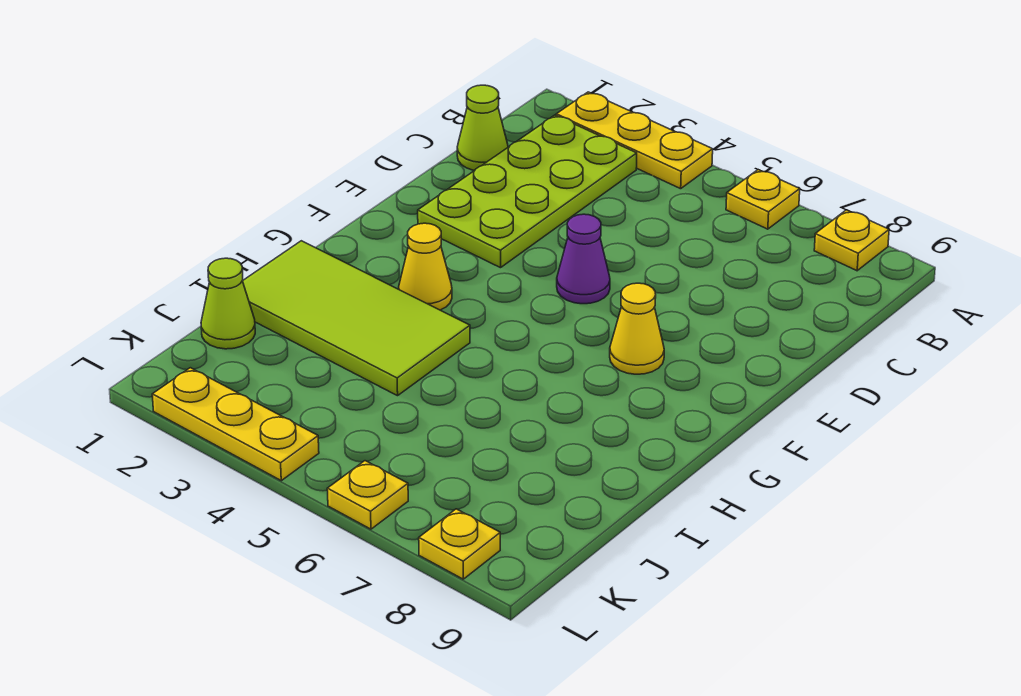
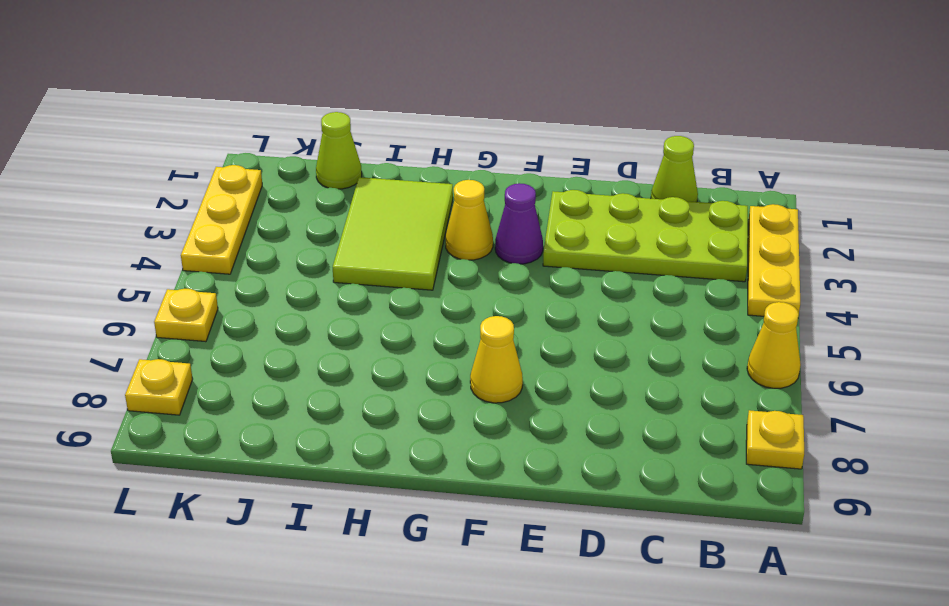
yellow plate A6 level 1 -> yellow cone A6 level 1
purple cone E5 level 1 -> purple cone F3 level 1
lime tile H1:I4 level 1 -> lime tile H2:I4 level 1

